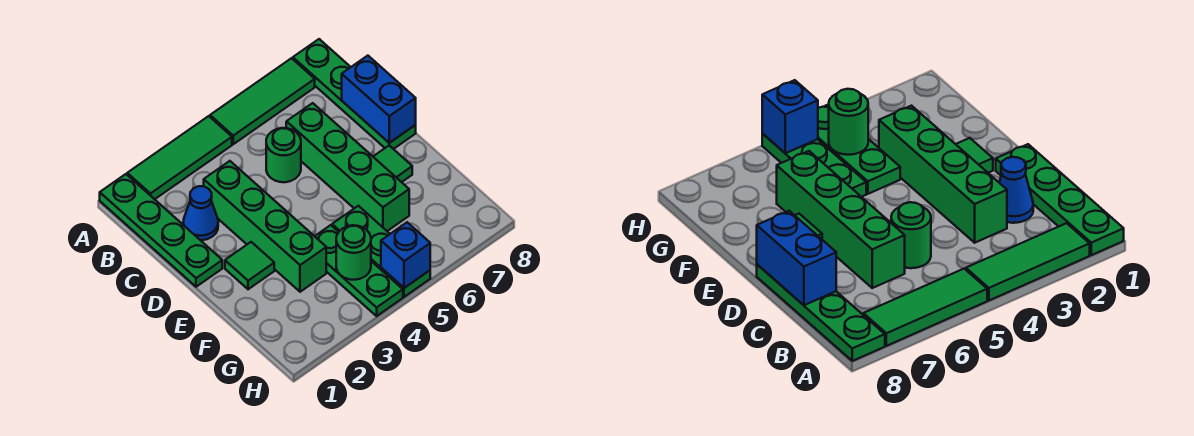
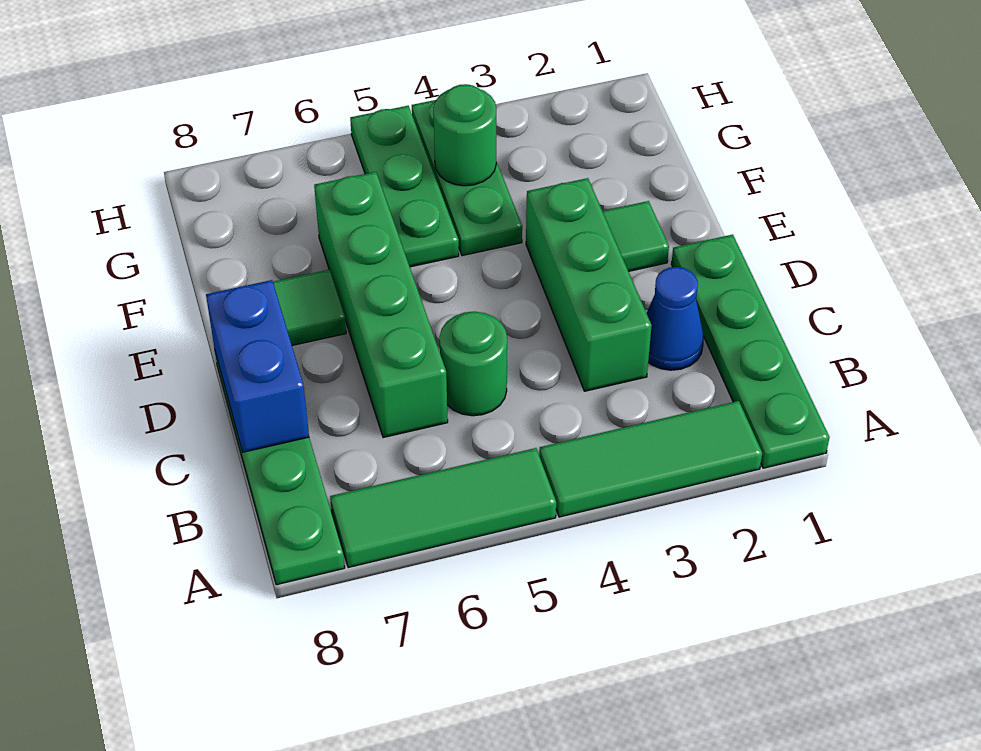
green brick C3:F3 level 1 -> green brick C3:E3 level 1
blue brick H5 level 2 -> none

